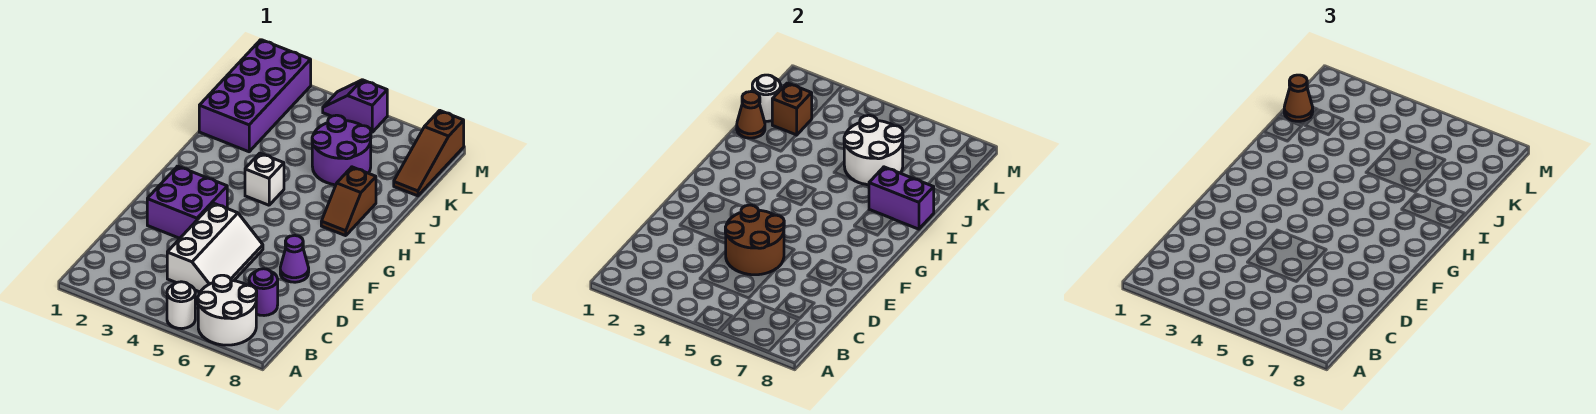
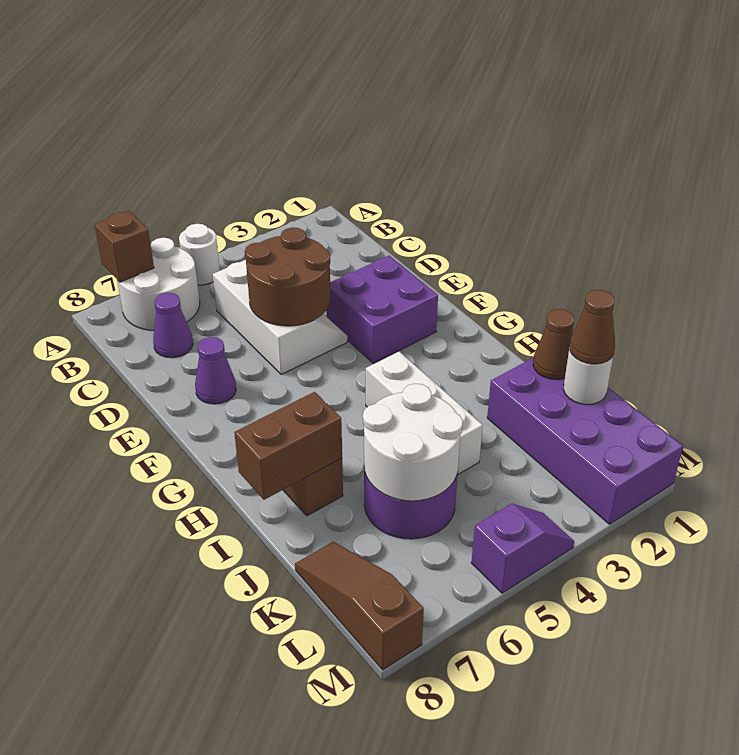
white slope C4:E5 level 1 top 4 -> white slope C4:E5 level 1 top 5
purple round brick C7 level 1 -> purple cone C7 level 1
white brick H4 level 1 -> white brick H4:J4 level 1
purple brick I7:I8 level 2 -> brown brick I7:I8 level 2
brown brick K2 level 2 -> brown brick A7 level 2

